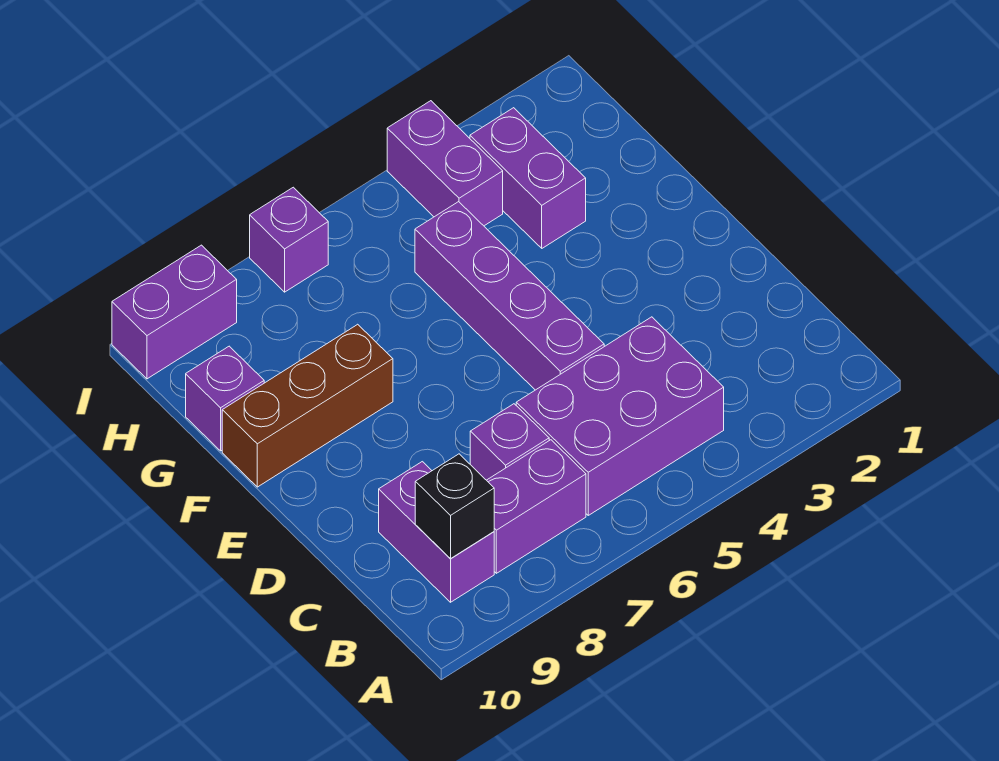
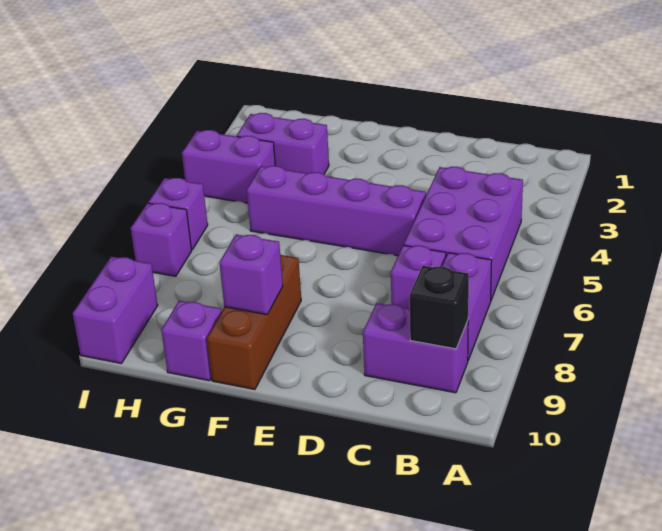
none -> purple brick F9 level 2
none -> purple brick I6 level 1

